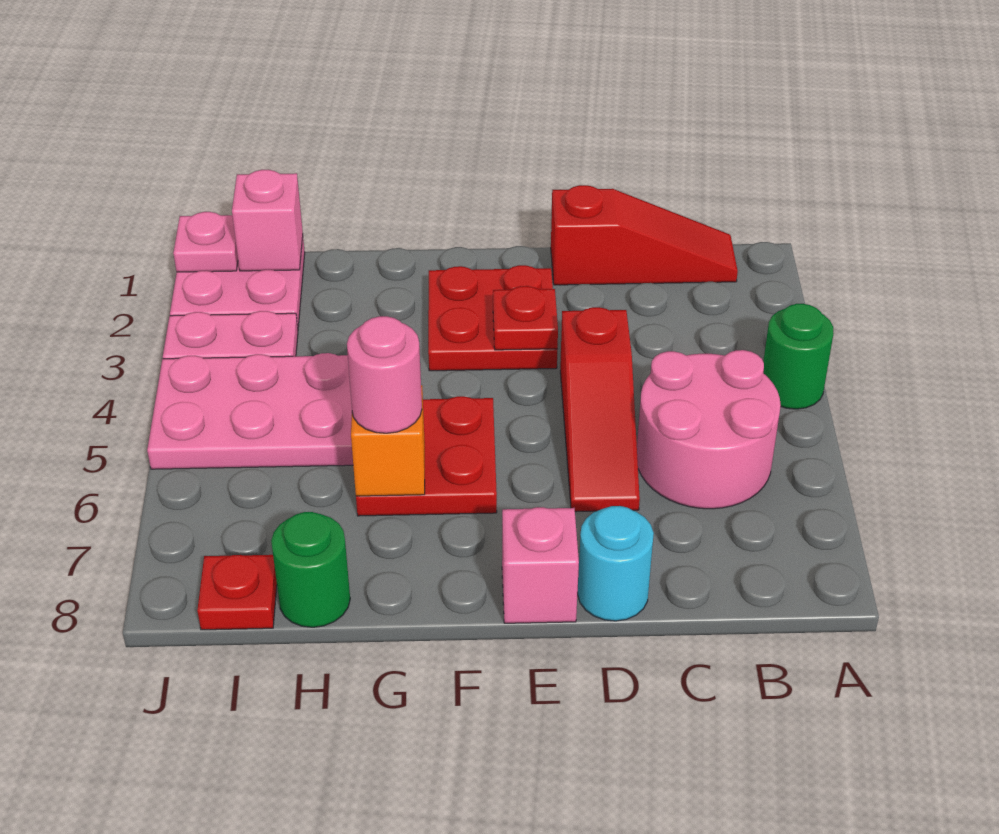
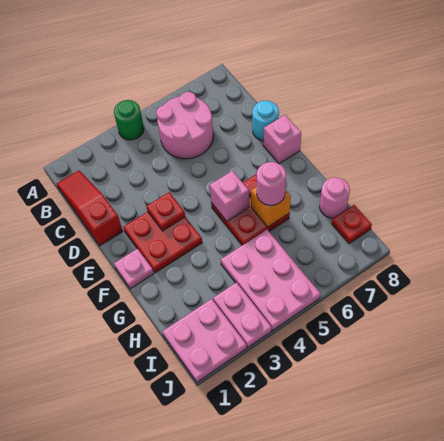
red slope D4:D6 level 1 top 4 -> none
green round brick H8 level 1 -> pink round brick H8 level 1
pink brick I1 level 2 -> pink brick F5 level 2
pink plate J1 level 2 -> pink plate F1 level 1

